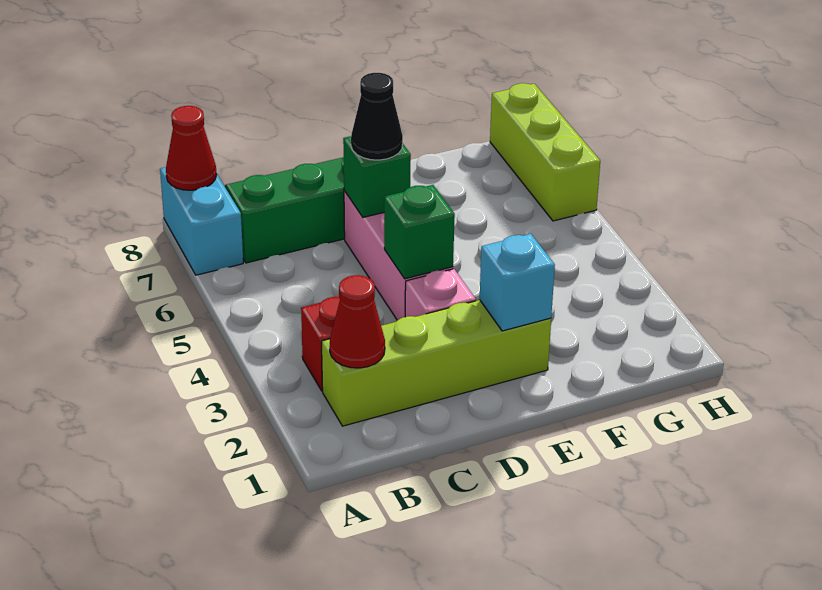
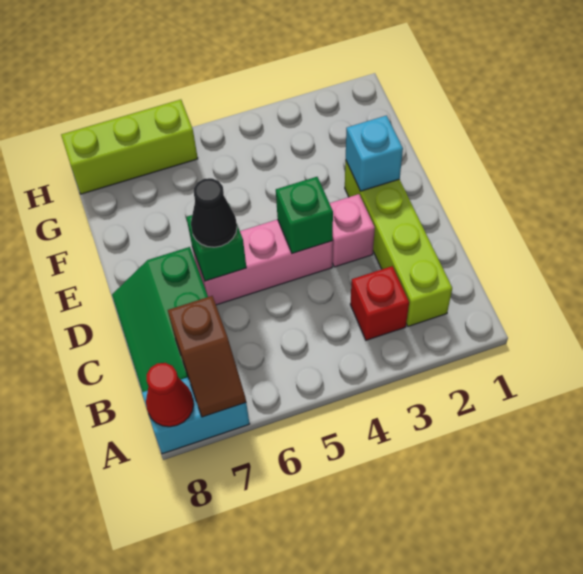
none -> brown slope A7:B7 level 2 top B
red cone B2 level 2 -> none

